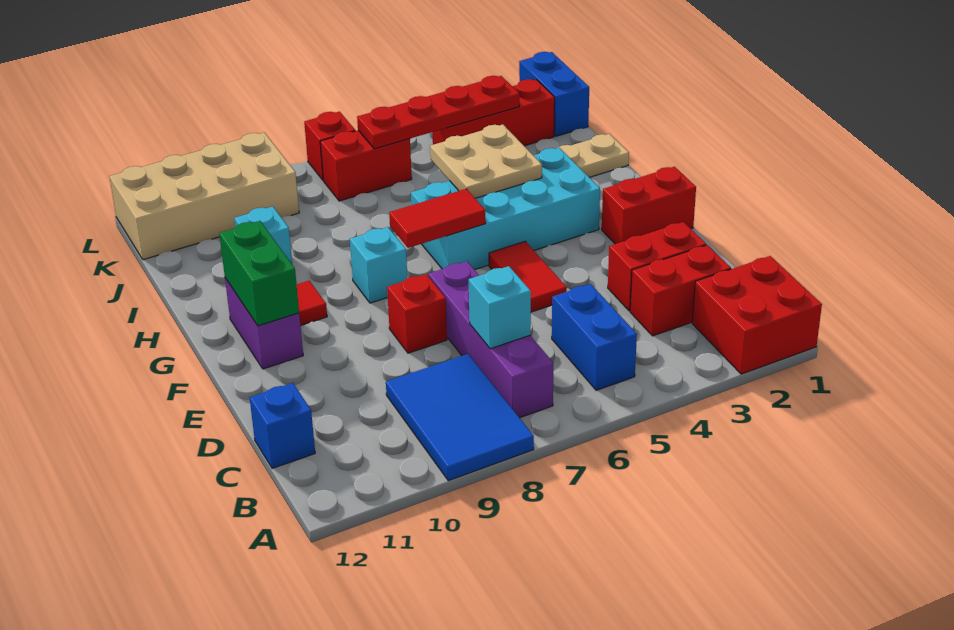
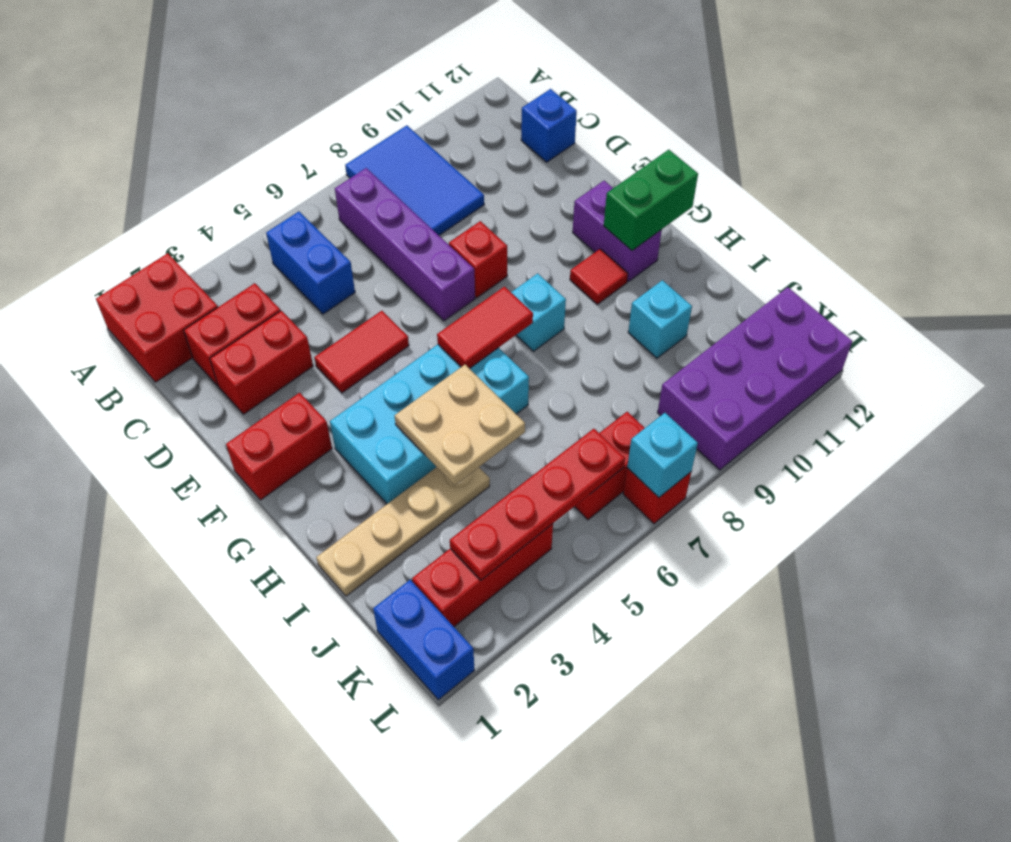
cyan brick C7 level 2 -> cyan brick L7 level 2
red tile E5:F5 level 1 -> red tile E4:E5 level 1
green brick F11:G11 level 2 -> green brick G11:G12 level 2
tan brick K9:L12 level 1 -> purple brick K9:L12 level 1

